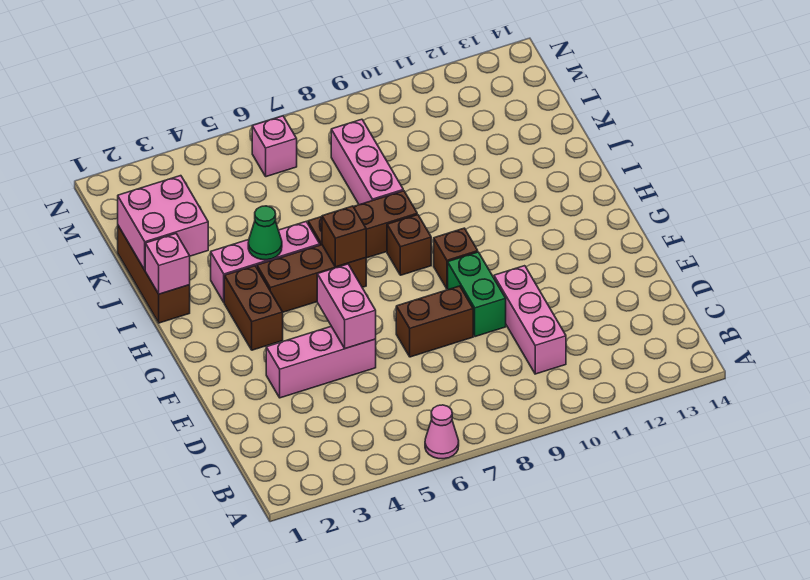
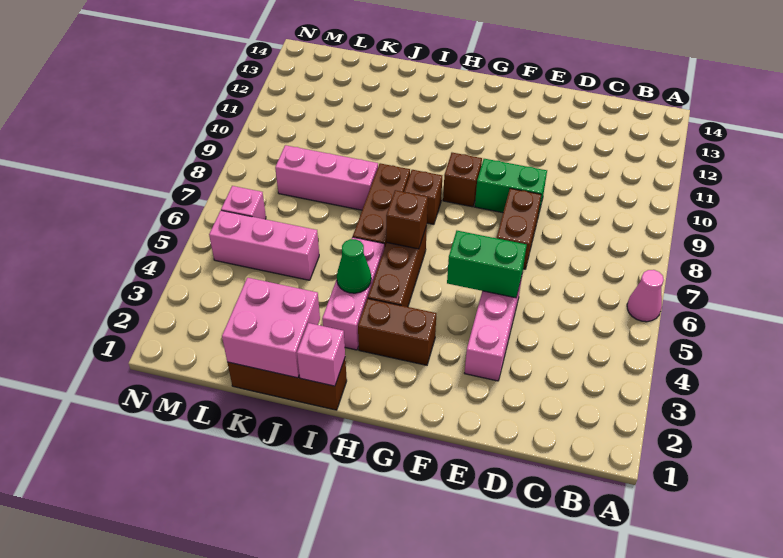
pink brick C10:E10 level 1 -> pink brick K5:M5 level 1
pink brick E5:F5 level 2 -> green brick E5:F5 level 2

